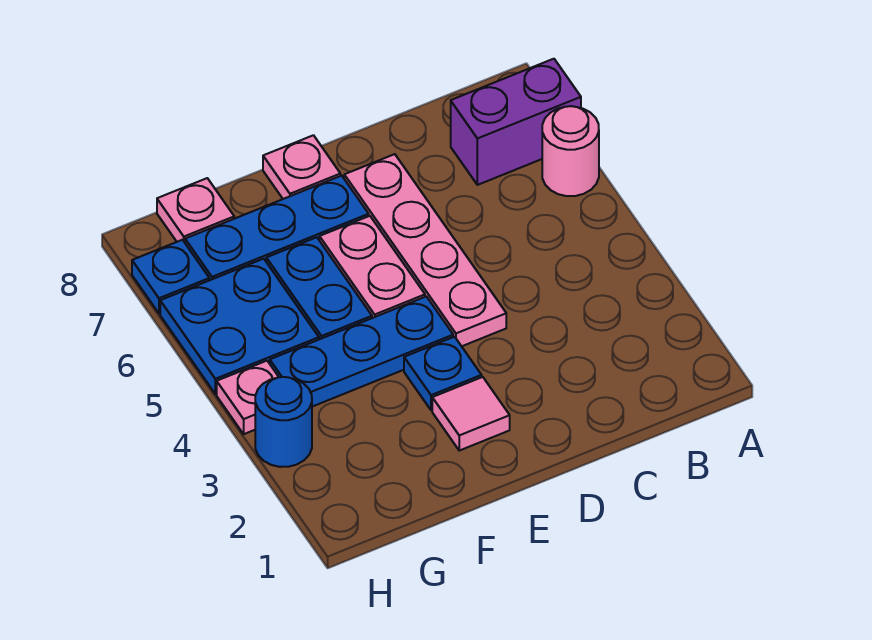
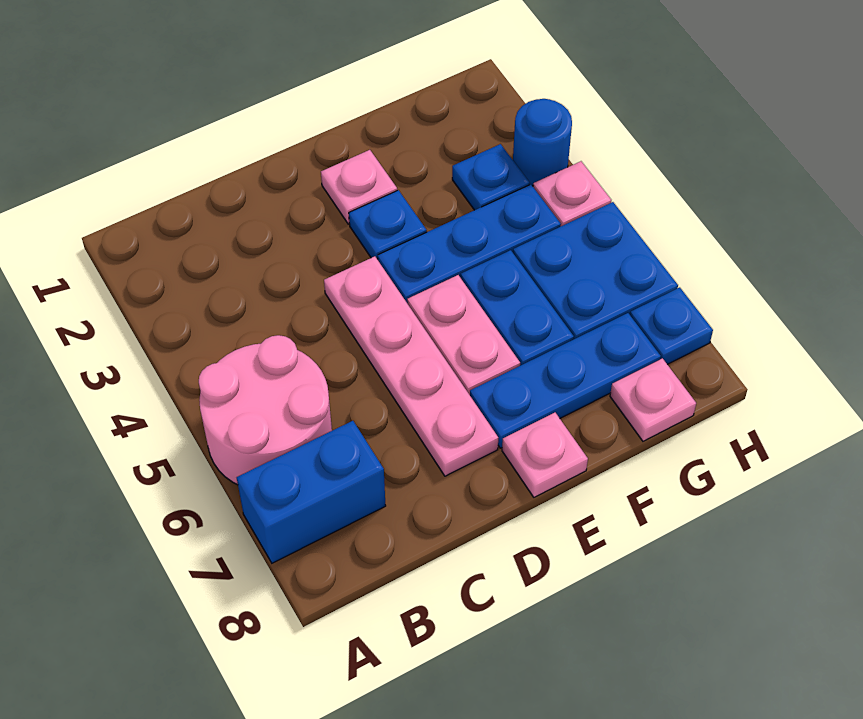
pink round brick A6 level 1 -> pink round brick A5:B6 level 1
purple brick A7:B7 level 1 -> blue brick A7:B7 level 1
pink tile E2 level 1 -> pink plate E2 level 1
none -> blue plate G3 level 1

